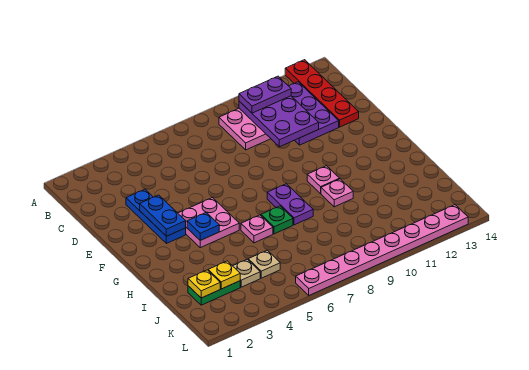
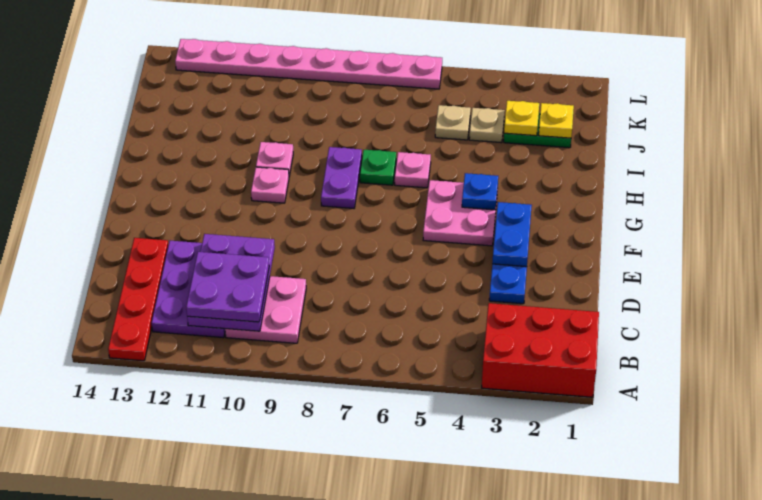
none -> red brick A1:B3 level 1
purple plate B10:B11 level 3 -> purple plate B10:C11 level 3

